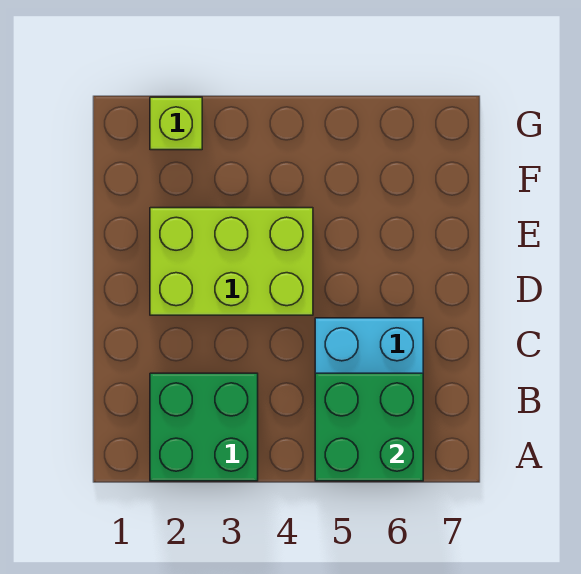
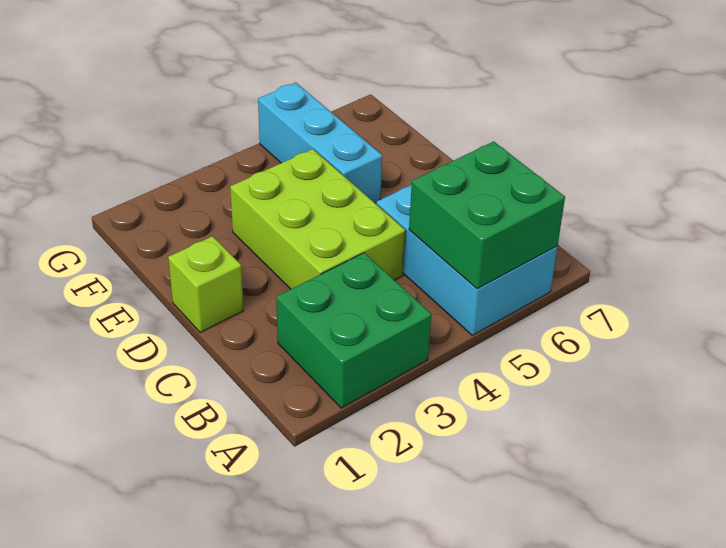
lime brick D2:E4 level 1 -> lime brick C3:E4 level 1
none -> cyan brick E5:G5 level 1
lime brick G2 level 1 -> lime brick D1 level 1

